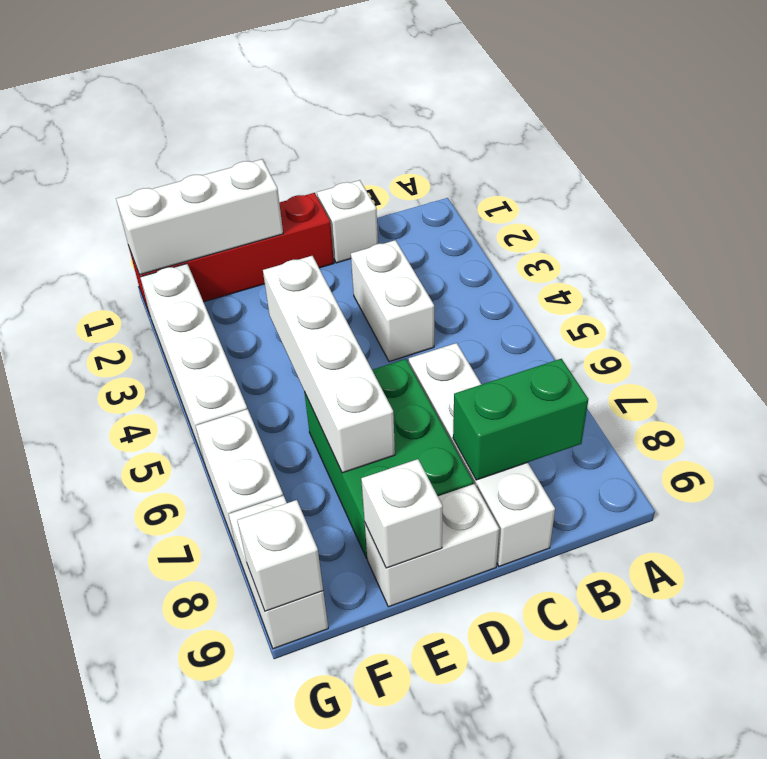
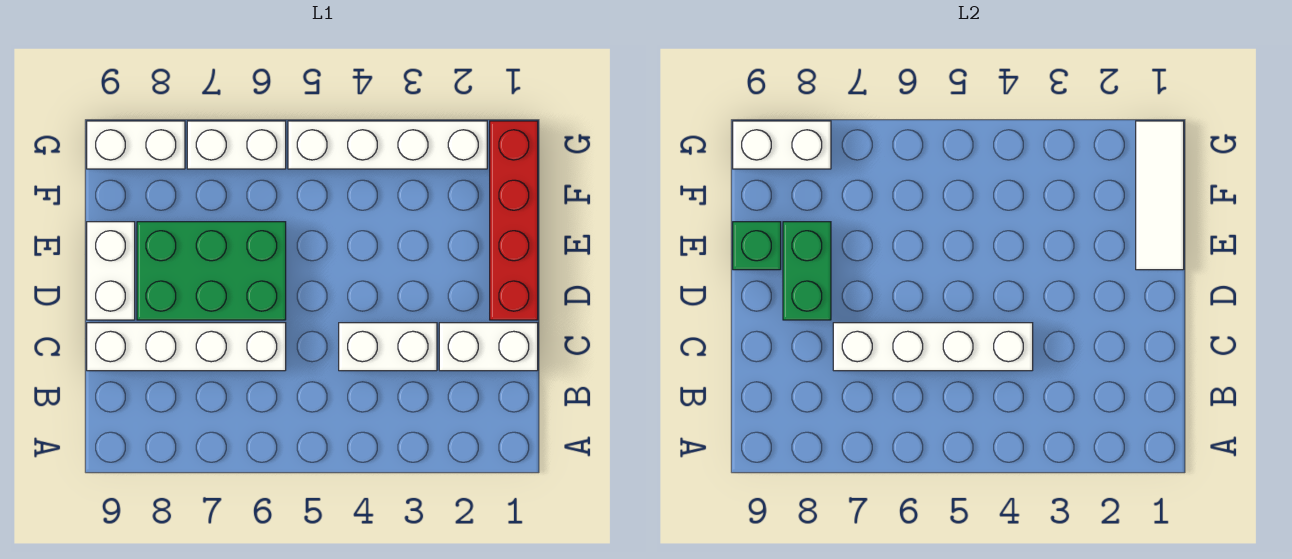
green brick B8:C8 level 2 -> green brick D8:E8 level 2
white brick C1 level 1 -> white brick C1:C2 level 1
white brick E1:G1 level 2 -> white tile E1:G1 level 2
white brick E4:E7 level 2 -> white brick C4:C7 level 2
white brick E9 level 2 -> green brick E9 level 2
white brick G9 level 2 -> white brick G8:G9 level 2

